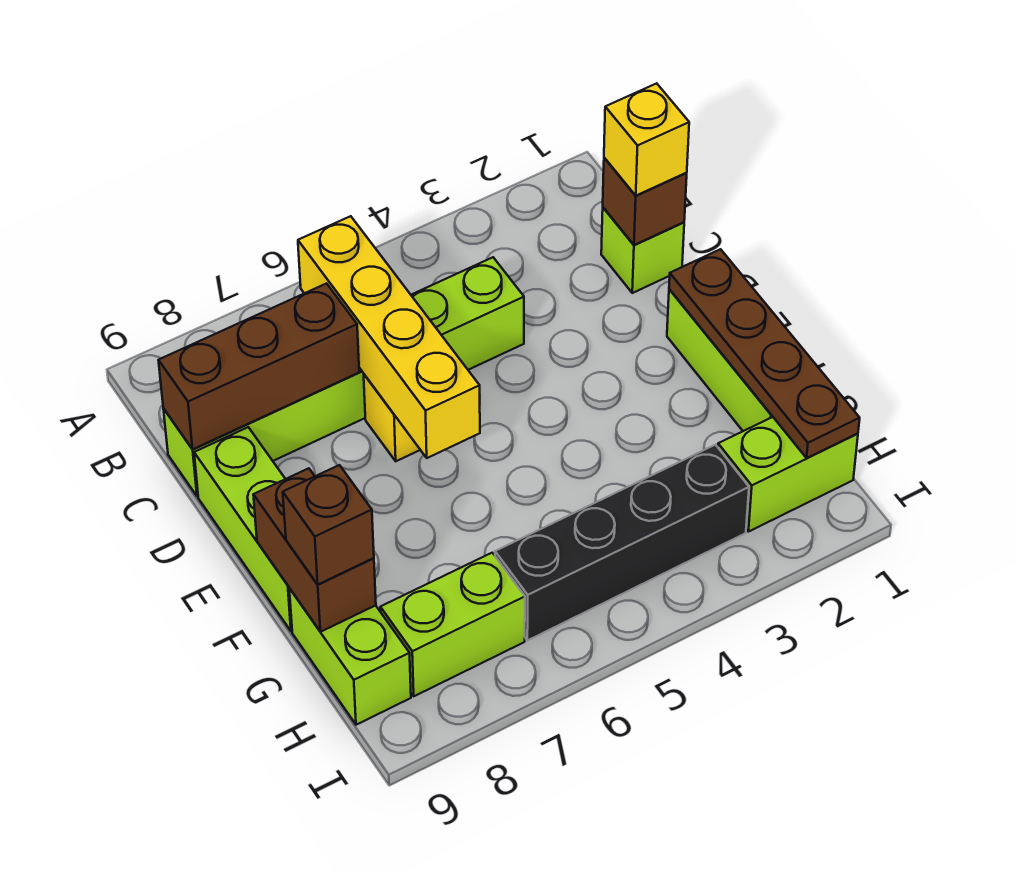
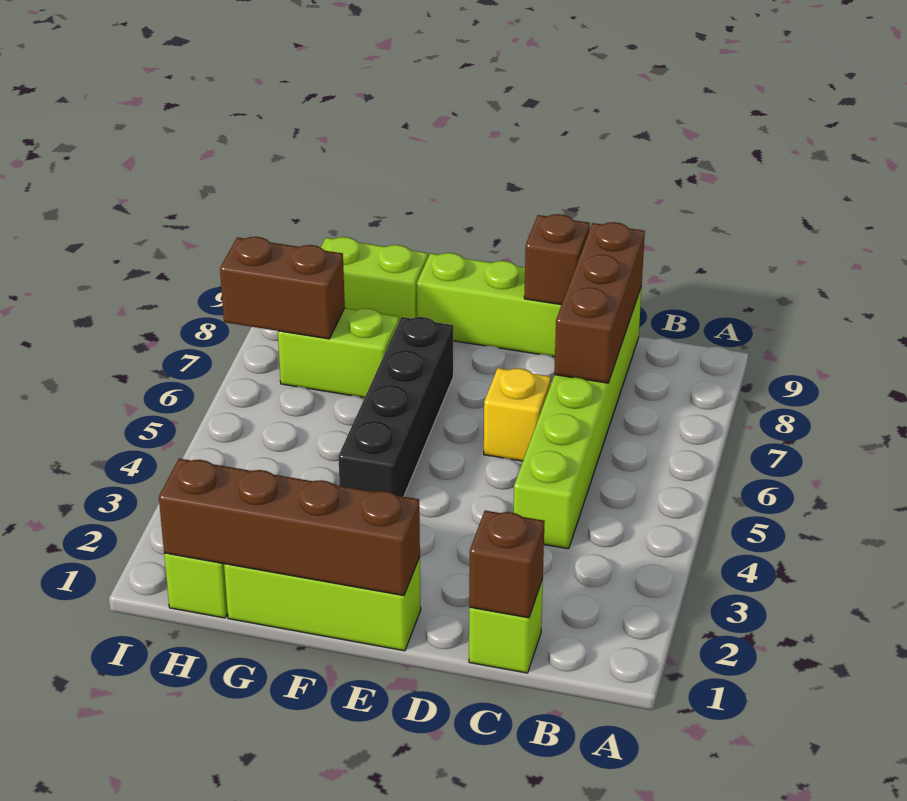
yellow brick B6:E6 level 2 -> none
yellow brick C1 level 3 -> none
brown plate E1:H1 level 2 -> brown brick E1:H1 level 2
brown brick F9:G9 level 2 -> brown brick H7:I7 level 2
brown brick G9 level 3 -> brown brick D9 level 2
black brick H3:H6 level 1 -> black brick F4:F7 level 1
lime brick H7:H8 level 1 -> lime brick G7:H7 level 1

